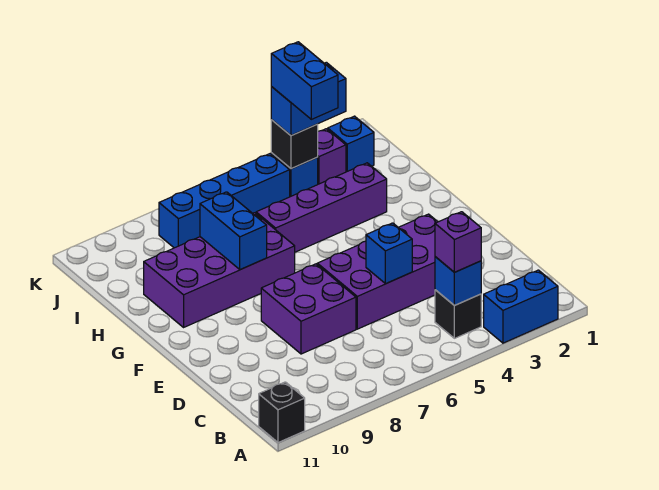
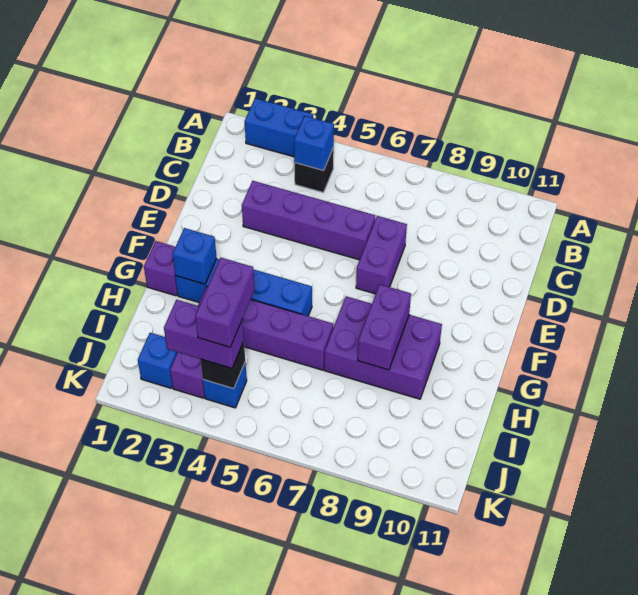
black brick A11 level 1 -> none
purple brick B4 level 3 -> purple brick G1 level 1
purple brick D3:E6 level 1 -> purple brick D3:D6 level 1
blue brick D5 level 2 -> blue brick G2 level 2
purple brick D7:E8 level 1 -> purple brick D7:E7 level 1
purple brick G7:H10 level 1 -> purple brick G7:H9 level 1
blue brick G8:H8 level 2 -> purple brick G8:H8 level 2
blue brick I4:J4 level 4 -> purple brick I4:J4 level 4
blue brick J3:J4 level 3 -> purple brick J3:J4 level 3
blue brick J5:J8 level 1 -> blue brick G2:G5 level 1

